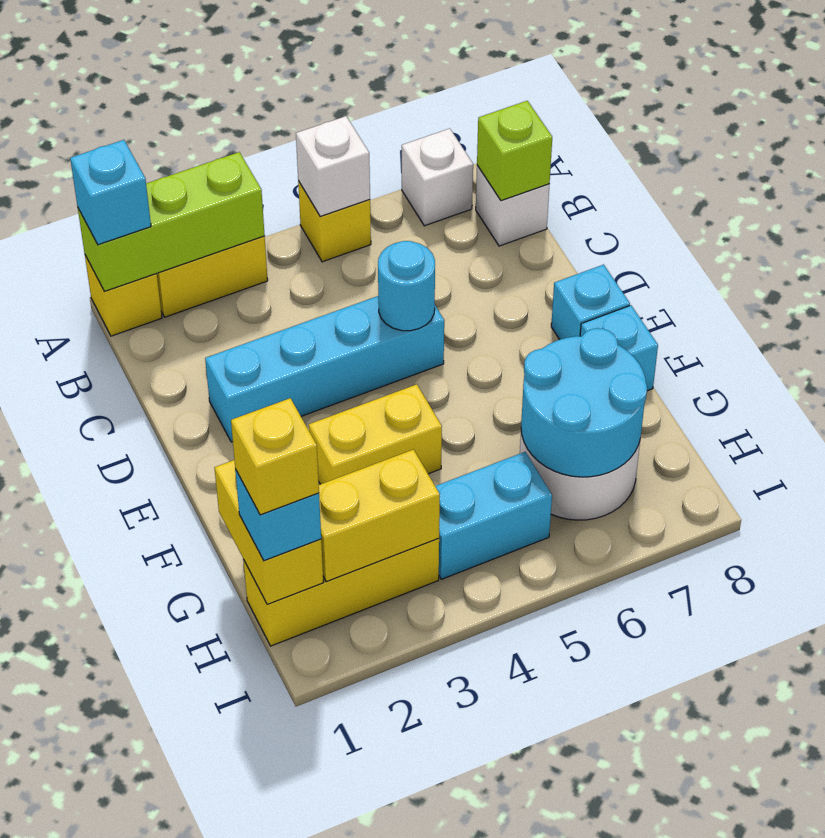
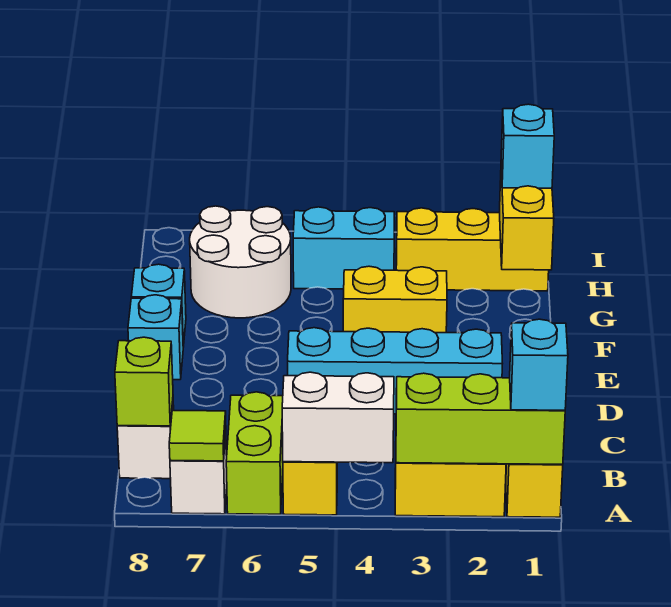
white brick A5 level 2 -> white brick A4:A5 level 2
none -> lime brick A6:B6 level 1
none -> lime tile A7 level 2
cyan round brick D5 level 2 -> none
cyan round brick G6:H7 level 2 -> none
yellow brick H1 level 4 -> none
yellow brick H2:H3 level 2 -> none

